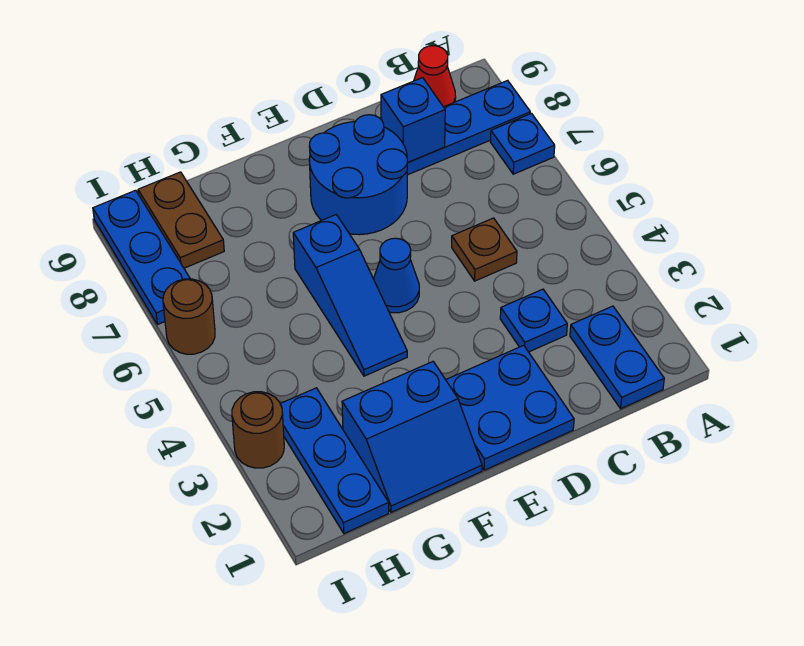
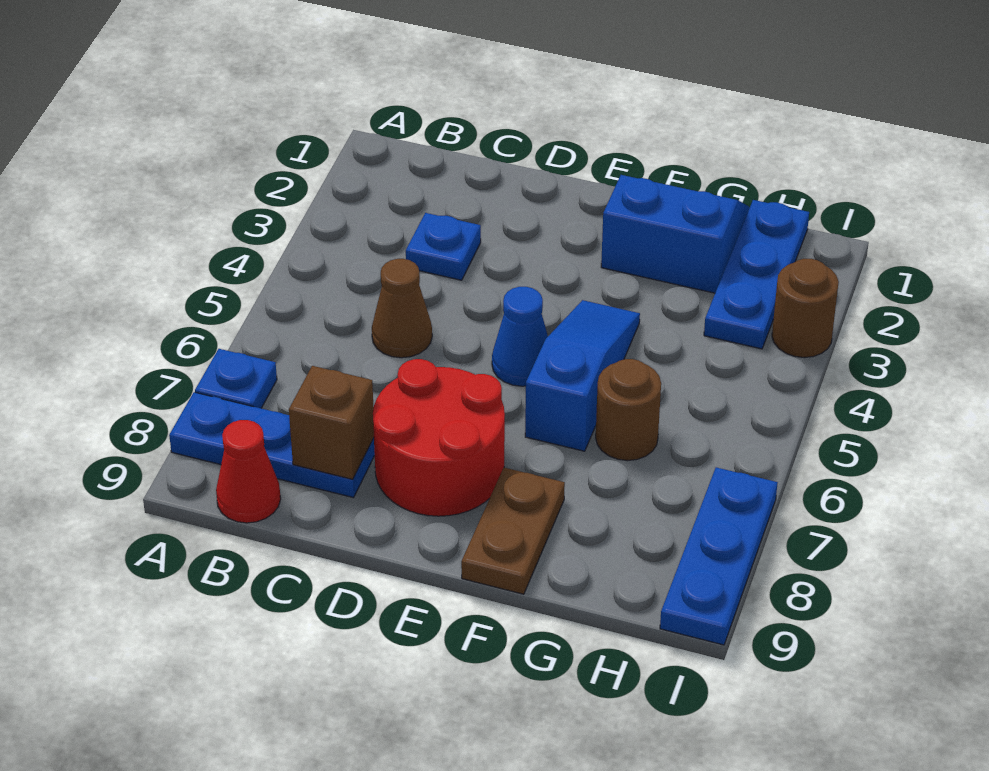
blue plate B1:B2 level 1 -> none
brown plate C5 level 1 -> brown cone C5 level 1
blue brick C8 level 2 -> brown brick C8 level 2
blue plate D1:E2 level 1 -> none
blue round brick D7:E8 level 1 -> red round brick D7:E8 level 1
brown plate H8:H9 level 1 -> brown plate F8:F9 level 1
brown round brick I6 level 1 -> brown round brick G6 level 1

